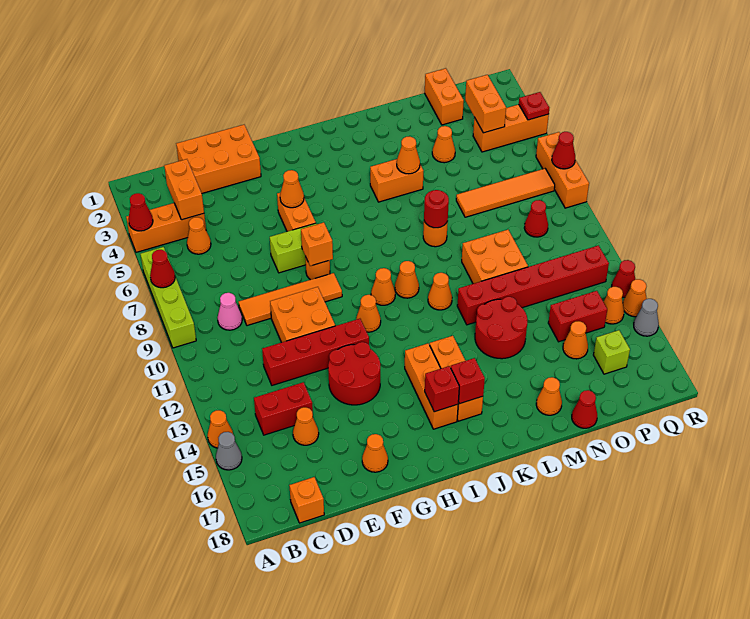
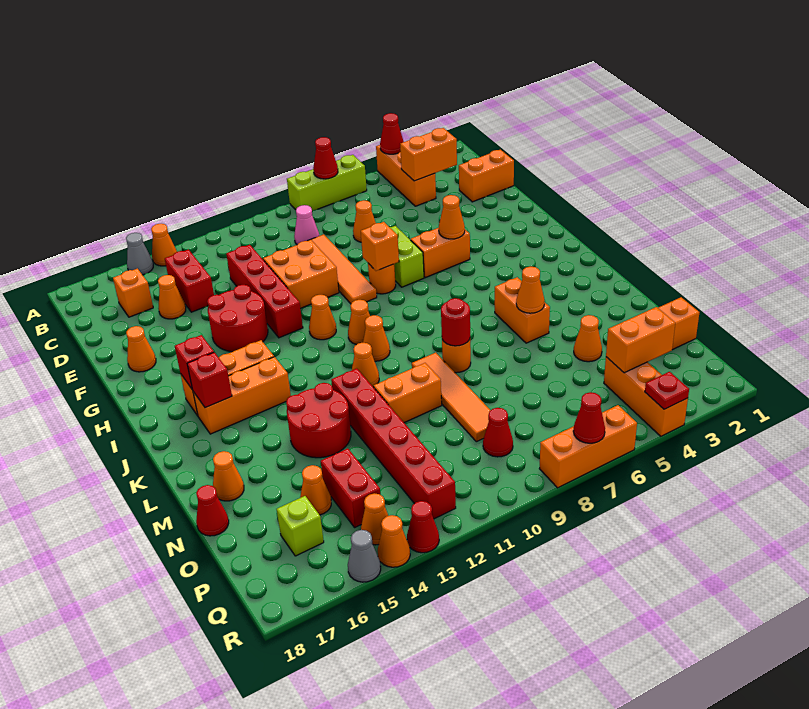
lime brick A6:A9 level 1 -> lime brick A6:A8 level 1
orange cone C5 level 1 -> orange cone D7 level 1
orange brick C18 level 1 -> orange brick C16 level 1
orange brick D1:F2 level 1 -> orange brick D1:D2 level 1
orange brick M10:N11 level 1 -> orange brick M10:M11 level 1
orange tile N7:Q7 level 1 -> orange tile L9:O9 level 1

